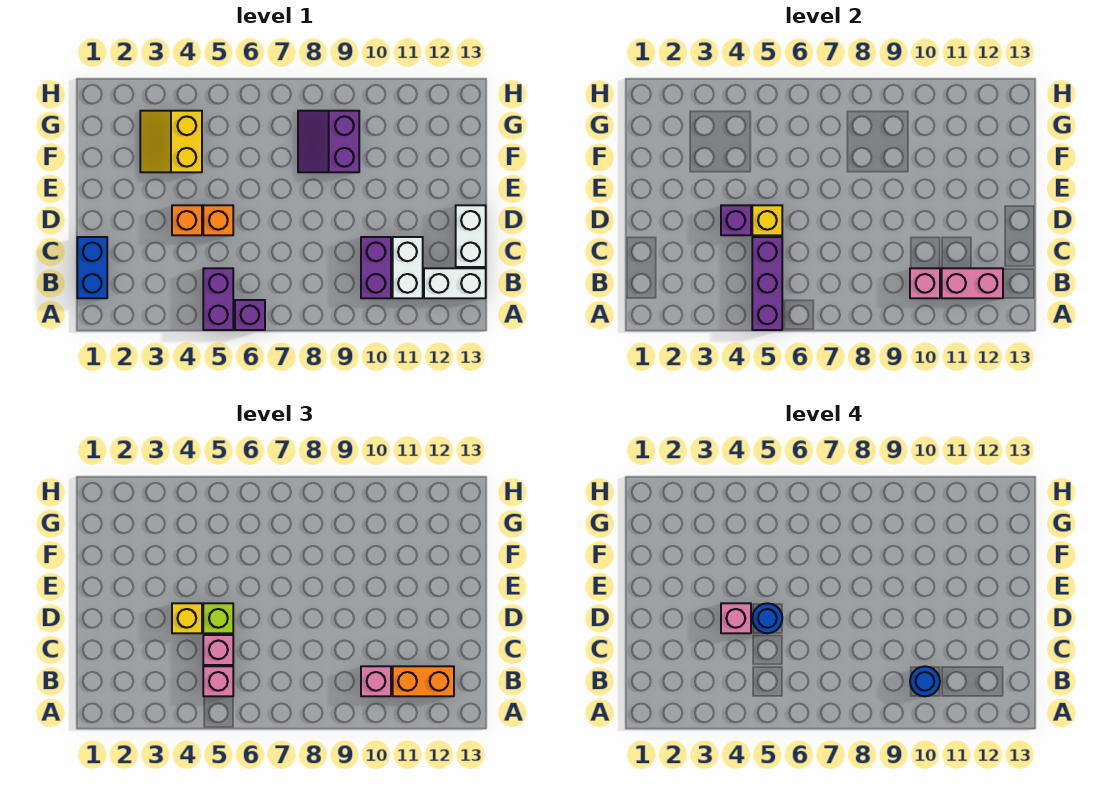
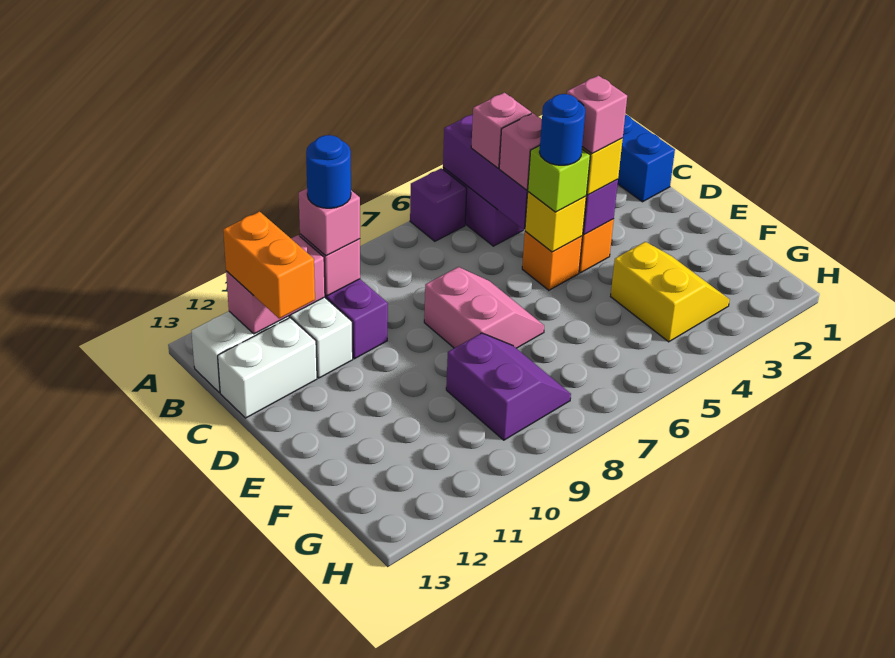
orange brick B11:B12 level 3 -> orange brick B12:C12 level 3
white brick C13:D13 level 1 -> white brick C12:C13 level 1
none -> pink slope D7:E8 level 1 top 8

